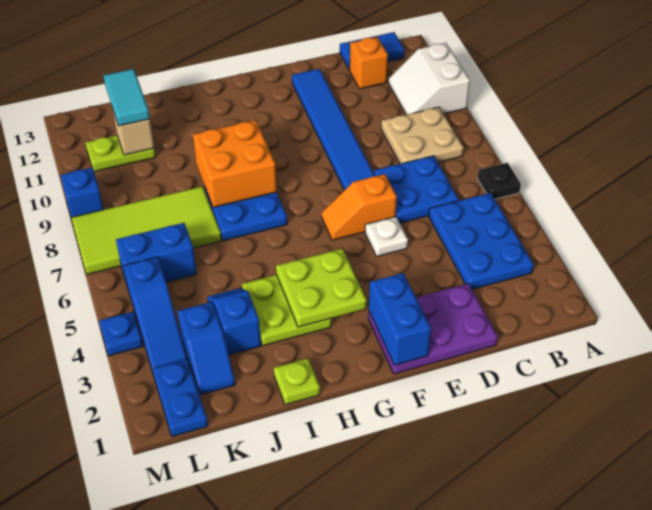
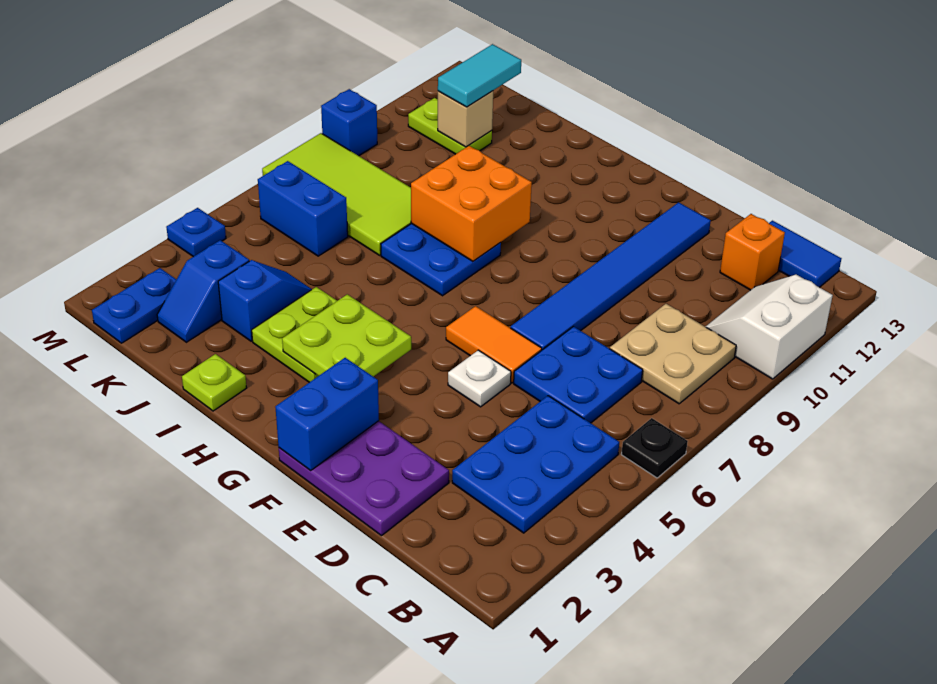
orange slope E6:F6 level 1 top E -> orange tile E6:F6 level 1
blue slope L3:L5 level 1 top 5 -> none

